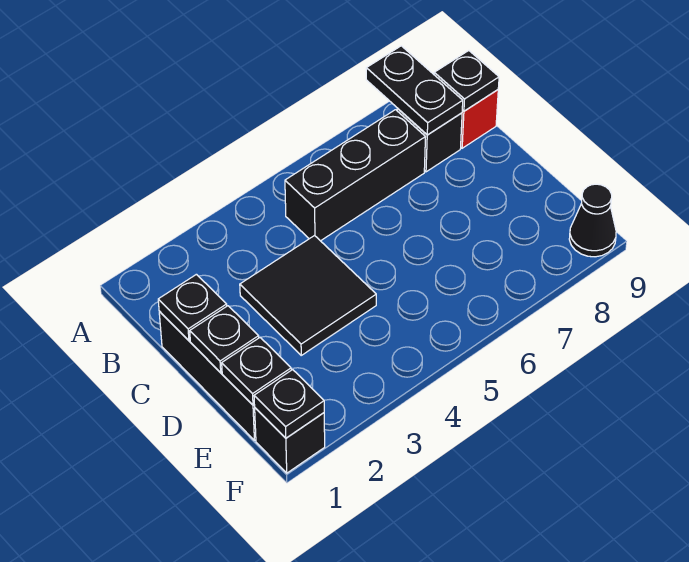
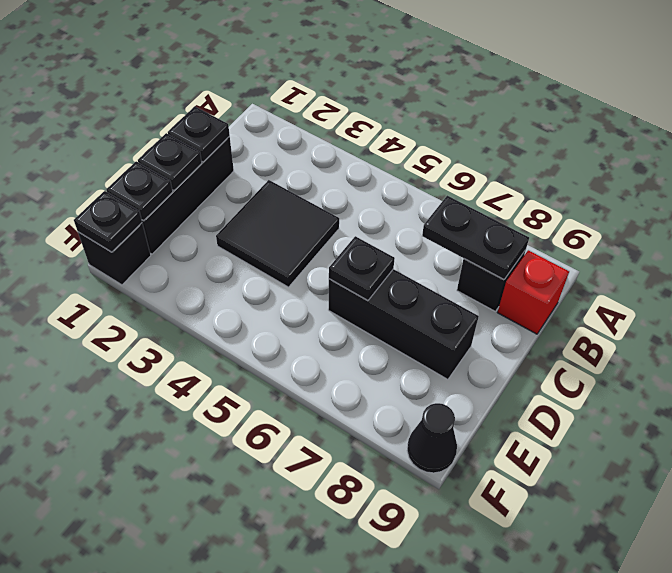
black plate A8:B8 level 2 -> black plate B7:B8 level 2
black brick B5:B7 level 1 -> black brick D6:D8 level 1
black plate B9 level 2 -> black plate D6 level 2

